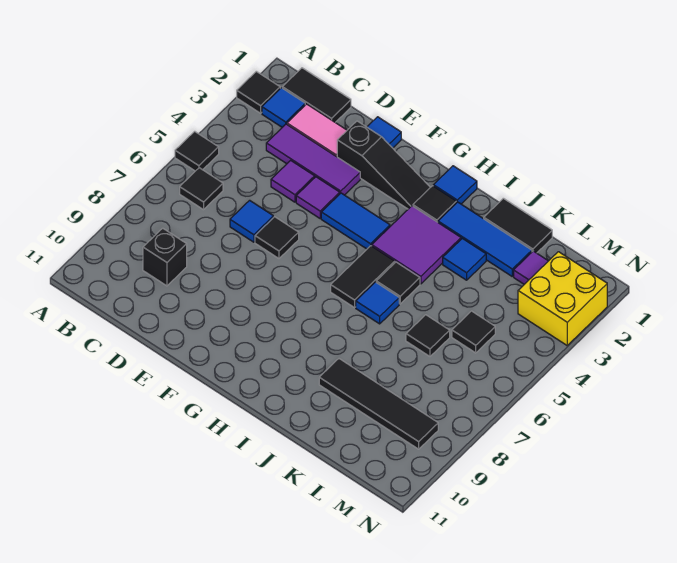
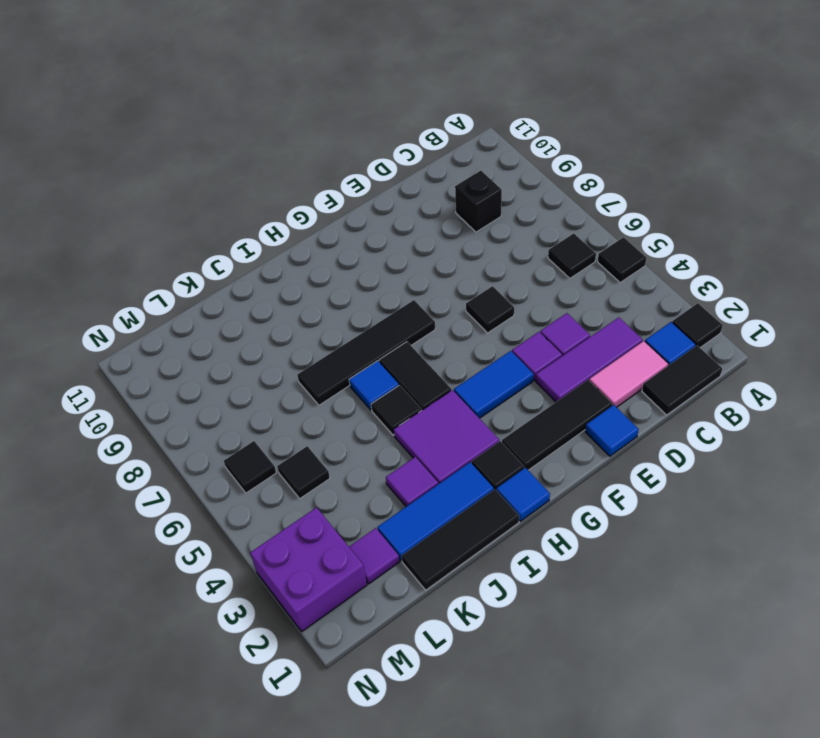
blue tile D6 level 1 -> none
black slope E2:G2 level 1 top E -> black tile E2:G2 level 1
black tile J1:K1 level 1 -> black tile I1:K1 level 1
blue tile J3 level 1 -> purple tile J3 level 1
black tile J9:M9 level 1 -> black tile G7:J7 level 1
black tile K6 level 1 -> black tile M6 level 1
yellow brick M2:N3 level 1 -> purple brick M2:N3 level 1

